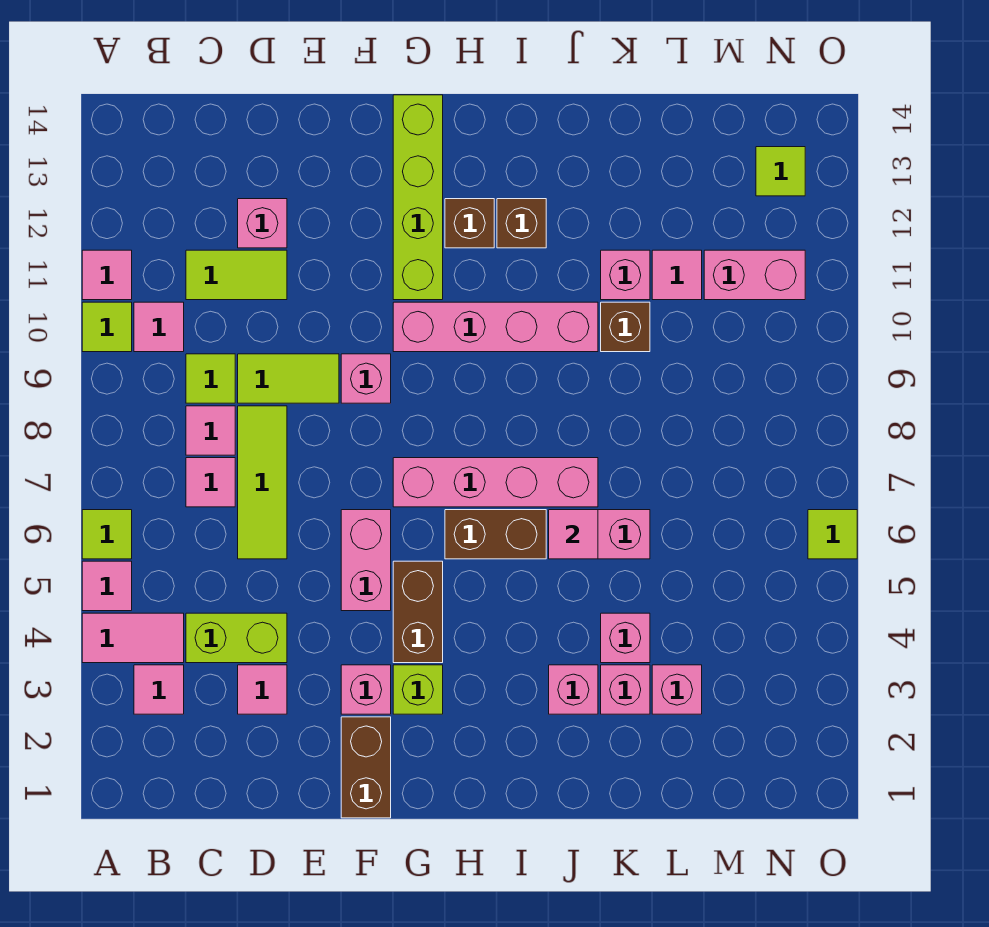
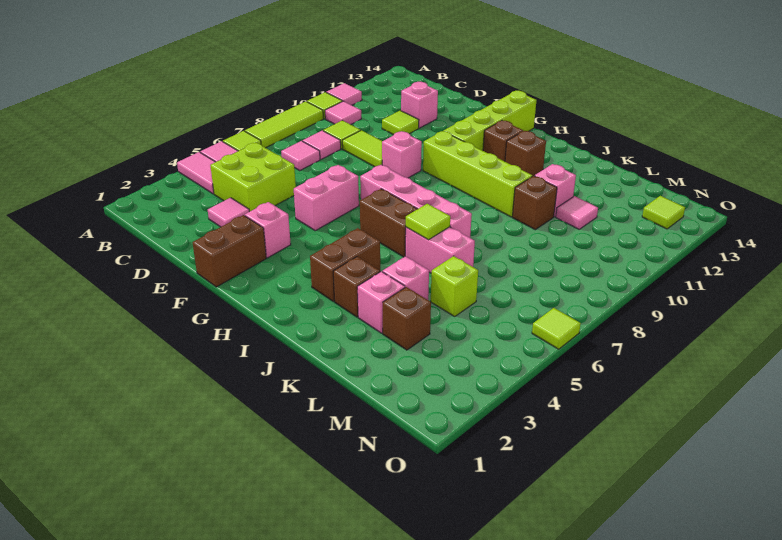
pink tile B3 level 1 -> none
lime brick C4:D4 level 1 -> lime brick C4:D5 level 1
lime tile C11:D11 level 1 -> lime tile D11 level 1
lime tile D6:D8 level 1 -> lime tile A7:A9 level 1
lime brick G3 level 1 -> lime brick L5 level 1
brown brick G4:G5 level 1 -> brown brick I3:I4 level 1
pink brick G10:J10 level 1 -> lime brick G10:J10 level 1
pink brick J3 level 1 -> brown brick J3 level 1
pink tile J6 level 2 -> lime tile J6 level 2
pink brick L3 level 1 -> brown brick L3 level 1
pink brick M11:N11 level 1 -> none

